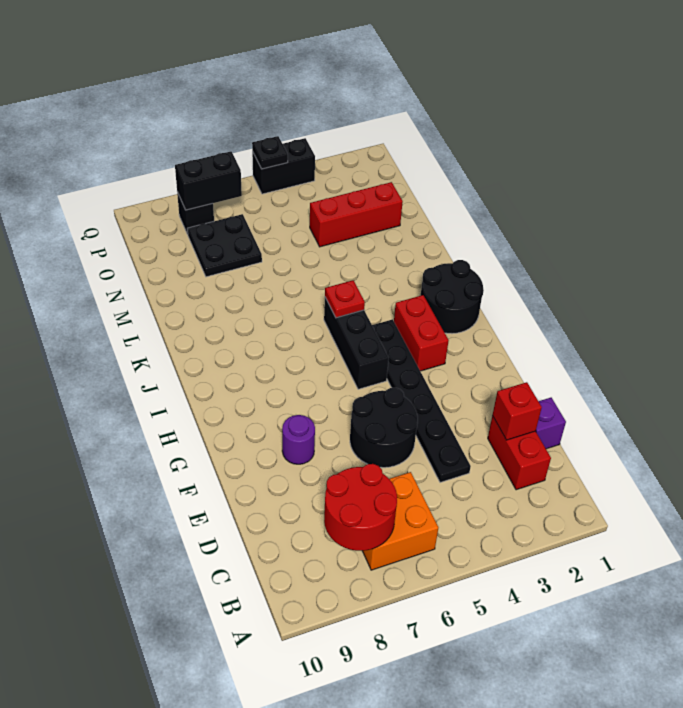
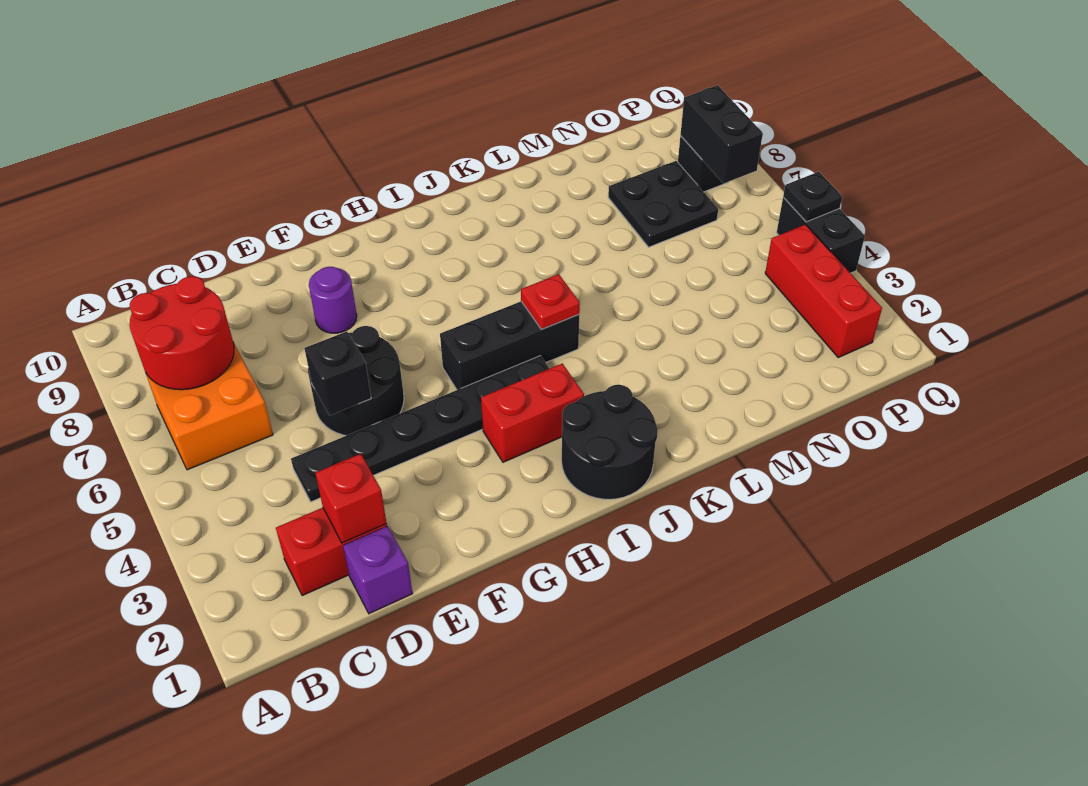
none -> black brick E5 level 2
red brick N2:N4 level 1 -> red brick P2:P4 level 1

